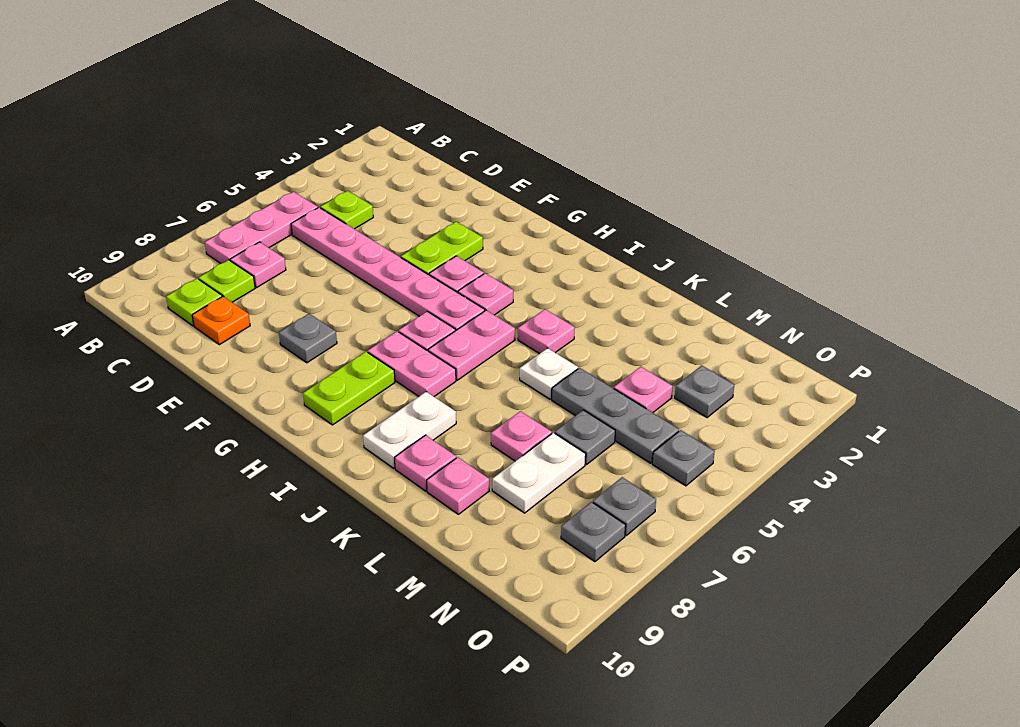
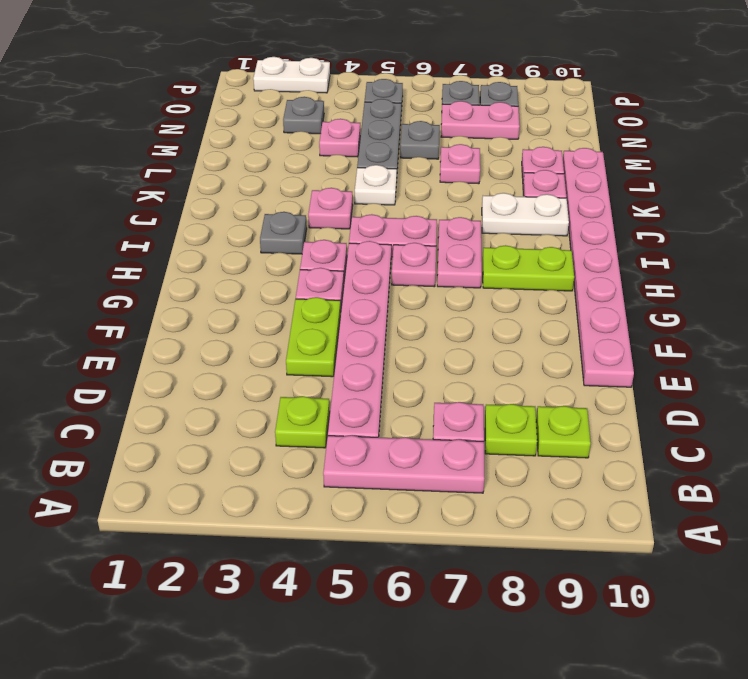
orange plate D9 level 1 -> none
none -> pink plate E10:L10 level 1
lime plate F3:F4 level 1 -> lime plate E4:F4 level 1
grey plate F8 level 1 -> grey plate I3 level 1
white plate M7:M8 level 1 -> white plate P2:P3 level 1
none -> pink plate N7:N8 level 1

